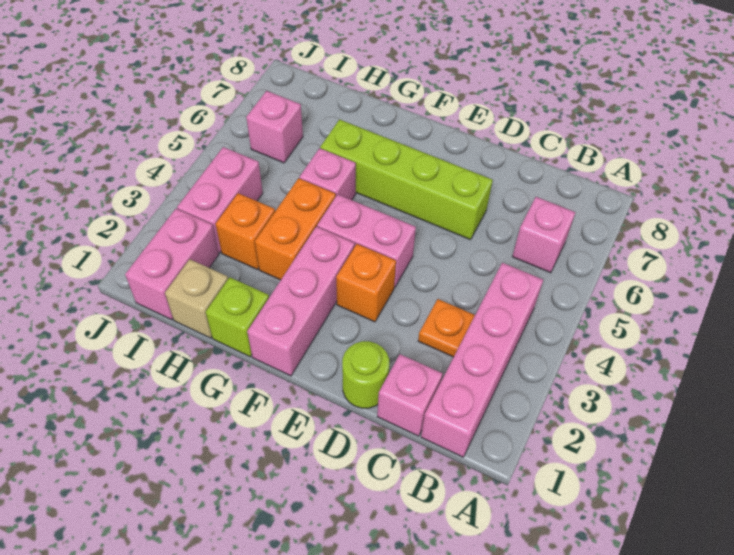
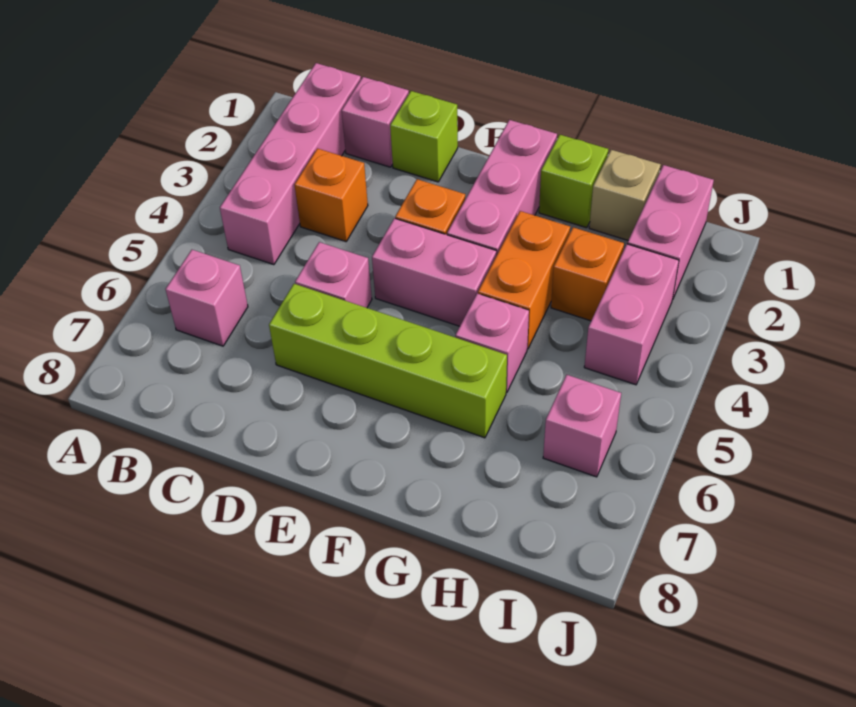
orange plate C3 level 1 -> orange brick C3 level 1
lime round brick D1 level 1 -> lime brick D1 level 1
none -> pink brick D5 level 1

